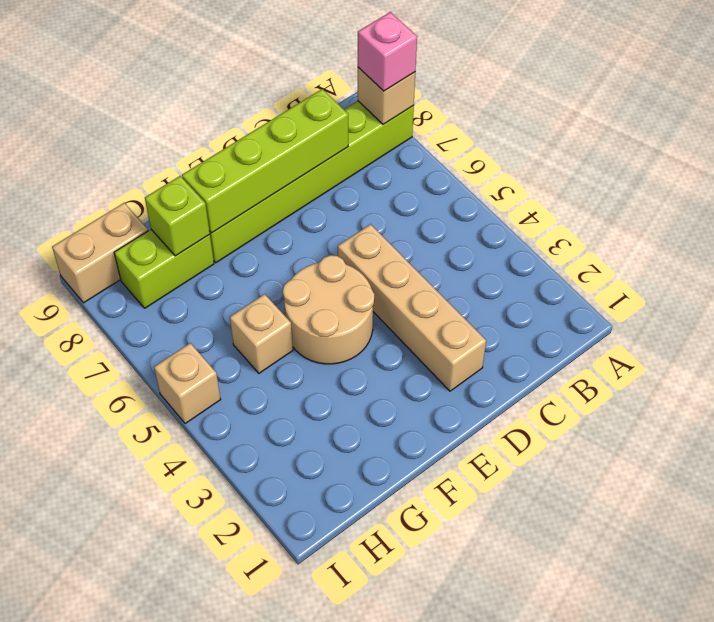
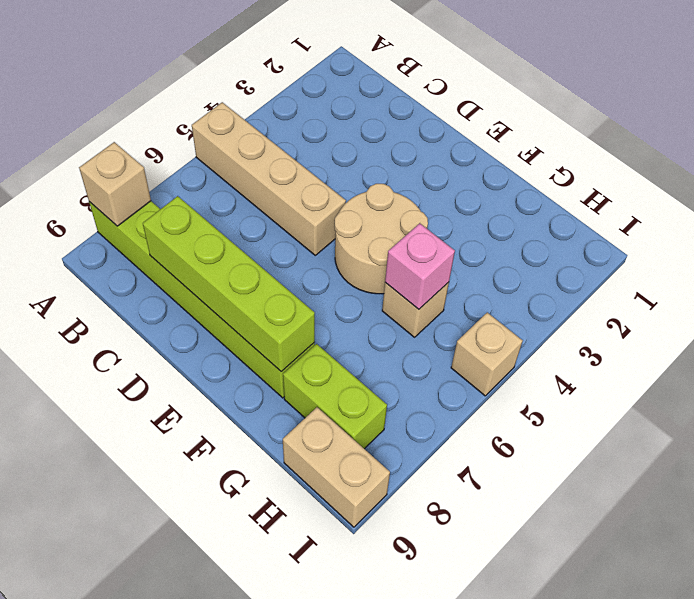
pink brick A8 level 3 -> pink brick G5 level 2
tan brick D2:D5 level 1 -> tan brick A5:D5 level 1
lime brick G8 level 2 -> none

